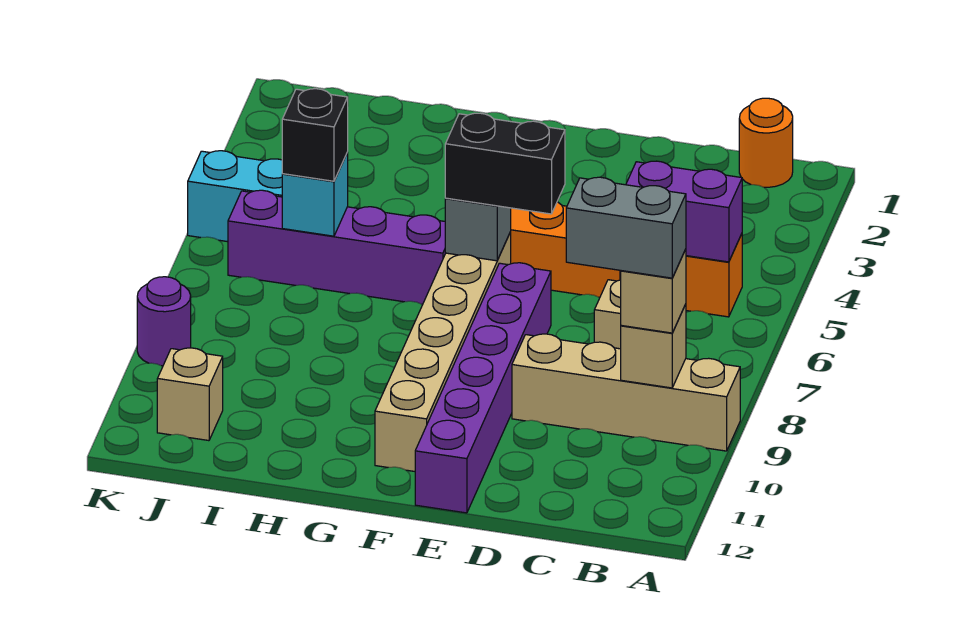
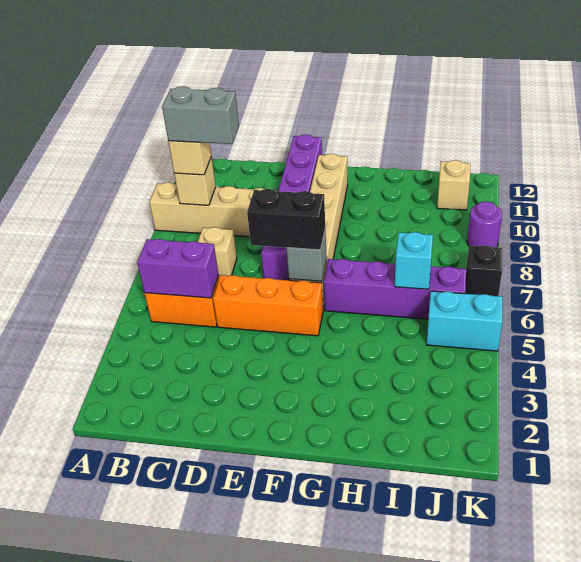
orange round brick B1 level 1 -> none
black brick I6 level 3 -> black brick K7 level 1

